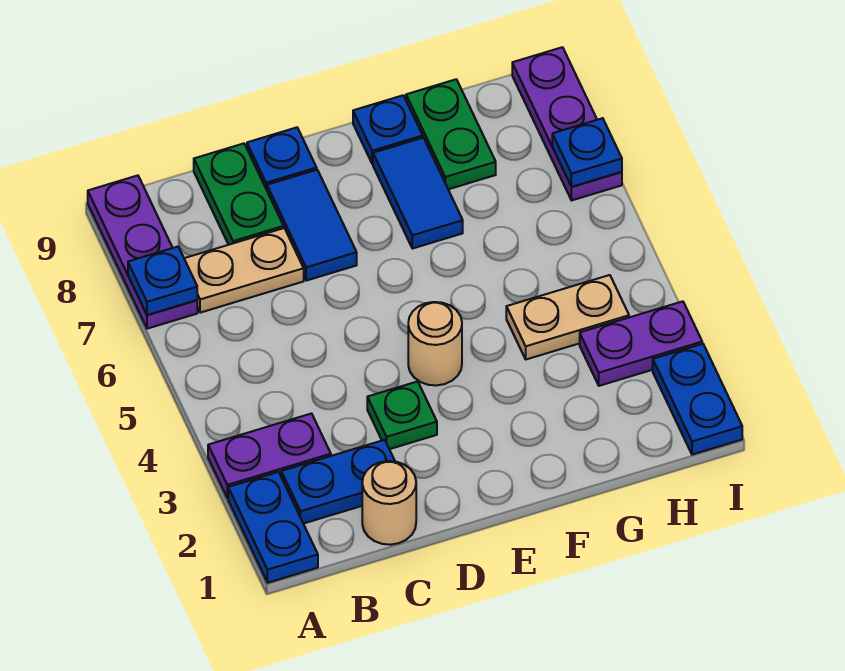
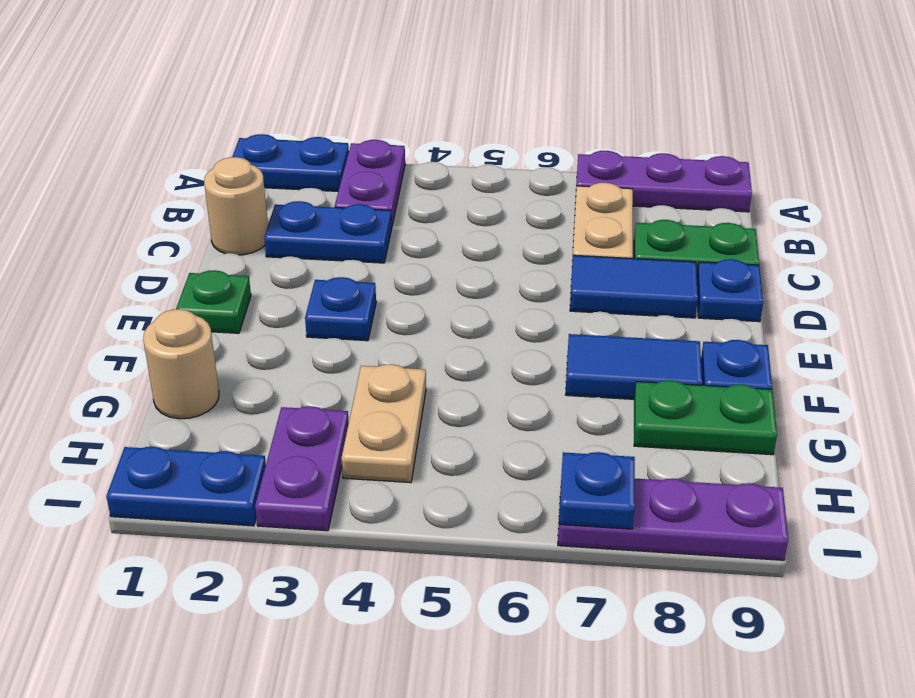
blue plate A7 level 2 -> blue plate E3 level 1
blue plate B2:C2 level 1 -> blue plate C2:C3 level 1
green plate D3 level 1 -> green plate E1 level 1
tan round brick E4 level 1 -> tan round brick G1 level 1

